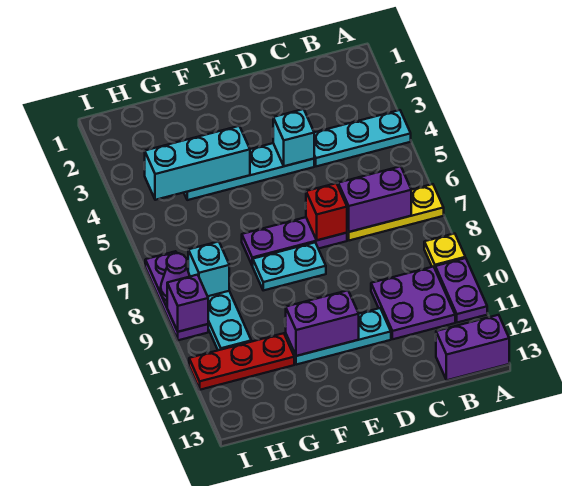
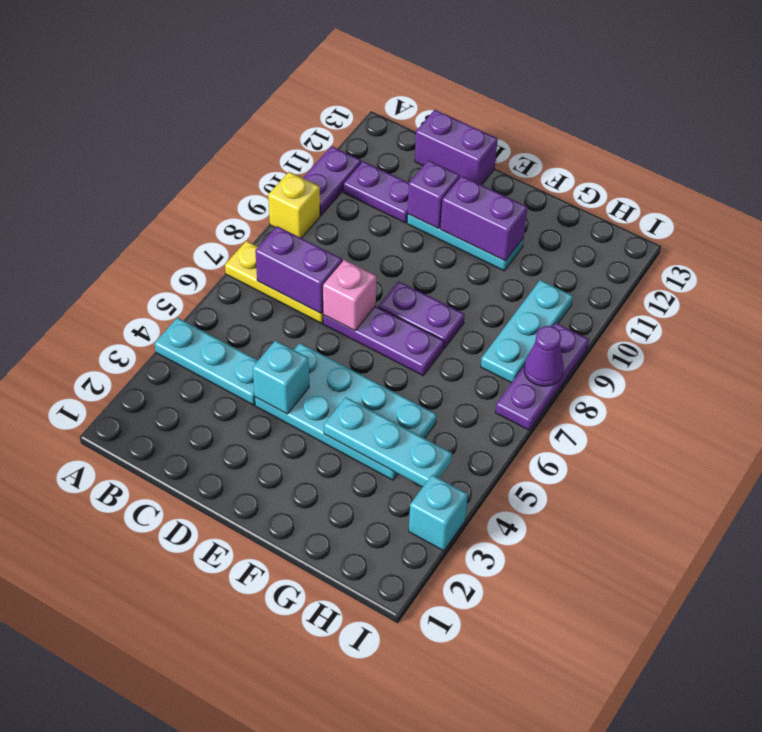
yellow plate A9 level 1 -> yellow brick A9 level 1
purple brick A13:B13 level 1 -> purple brick C13:D13 level 1
purple plate B10:C11 level 1 -> purple plate B11:C11 level 1
cyan plate D4:G4 level 1 -> cyan plate D4:G5 level 1
red brick D7 level 2 -> pink brick D7 level 2
cyan plate E8:F8 level 1 -> purple plate E8:F8 level 1
cyan brick F4:H4 level 2 -> cyan plate F4:H4 level 2
red plate G11:I11 level 1 -> none
cyan brick H8 level 2 -> cyan brick I3 level 1
purple brick I9 level 2 -> purple brick D11 level 2

